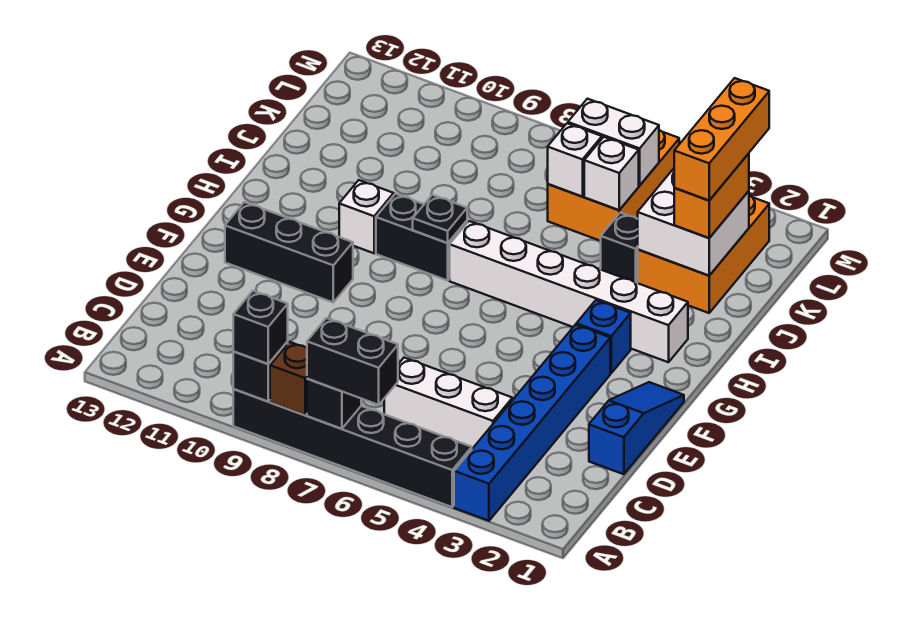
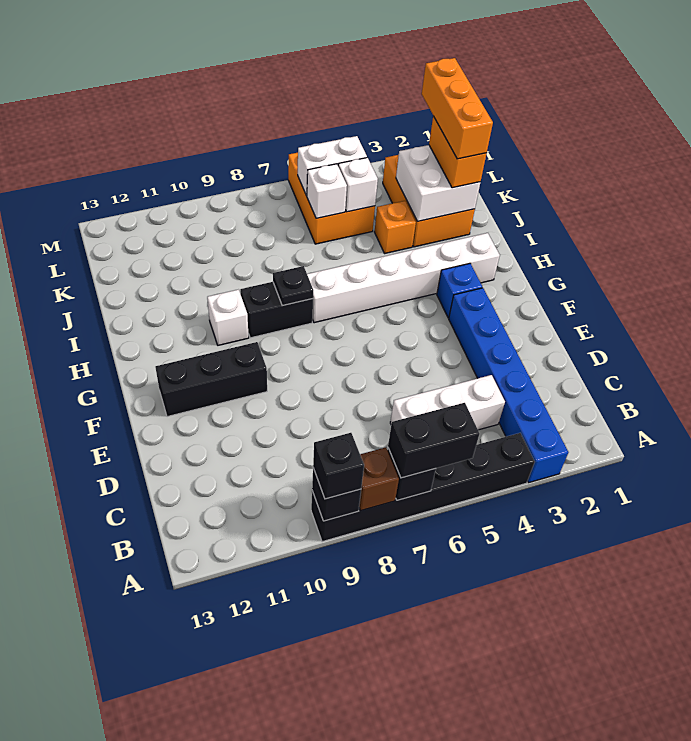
blue slope D1:F1 level 1 top D -> none
black brick J4 level 1 -> orange brick J4 level 1

